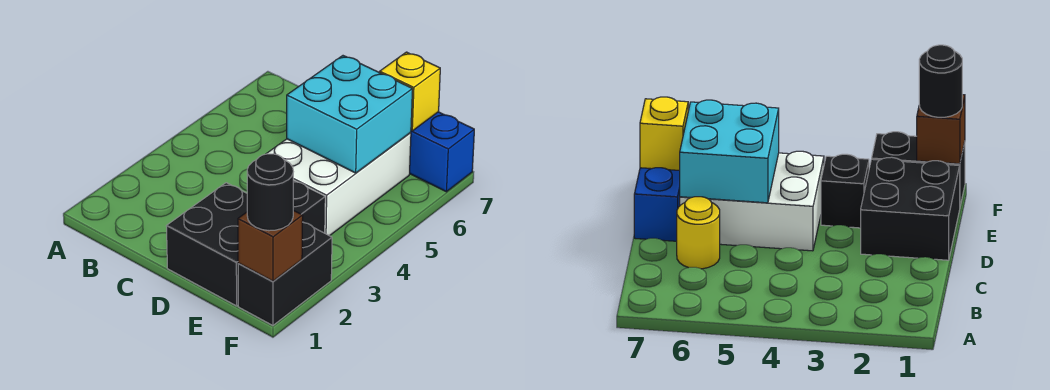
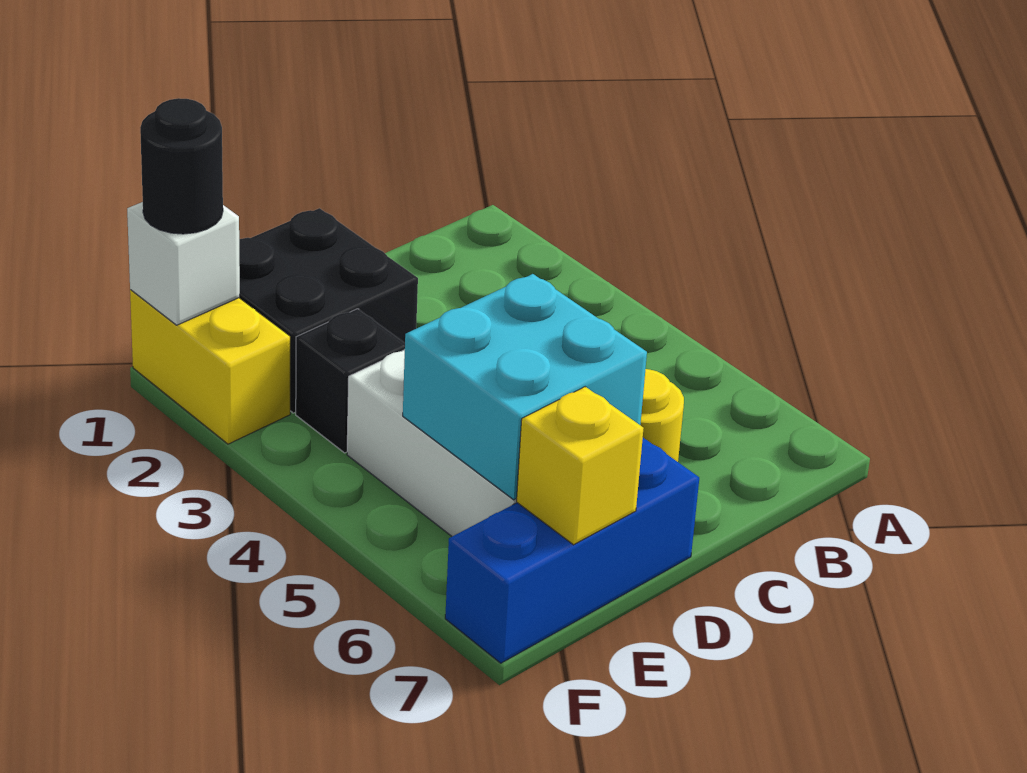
black brick F1:F2 level 1 -> yellow brick F1:F2 level 1
brown brick F1 level 2 -> white brick F1 level 2

